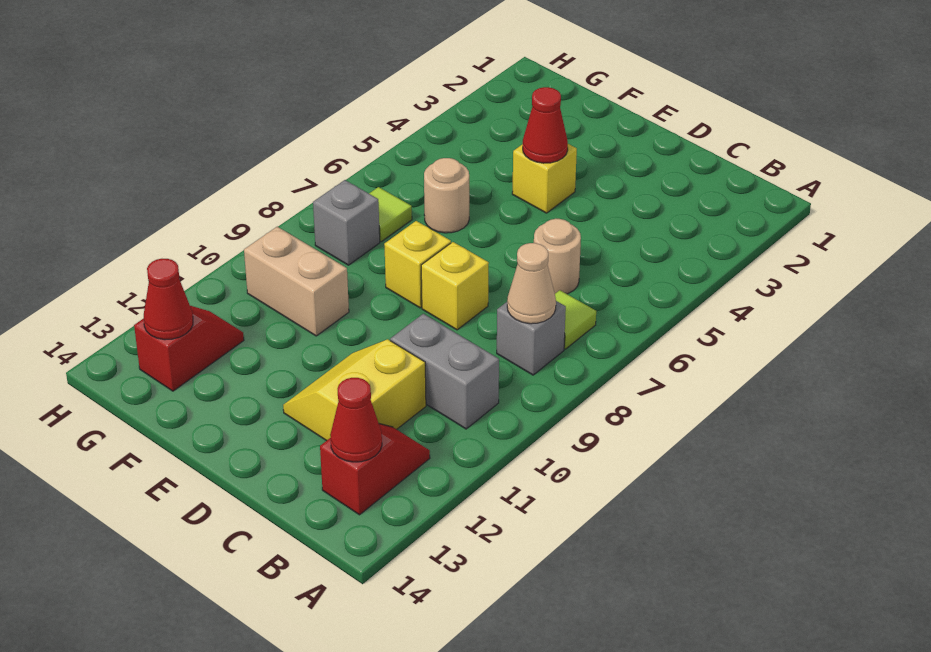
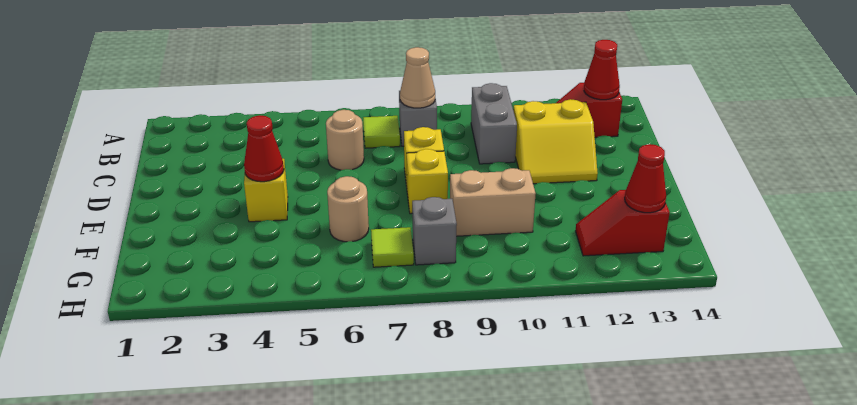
tan brick F10:G10 level 1 -> tan brick F9:F10 level 1

